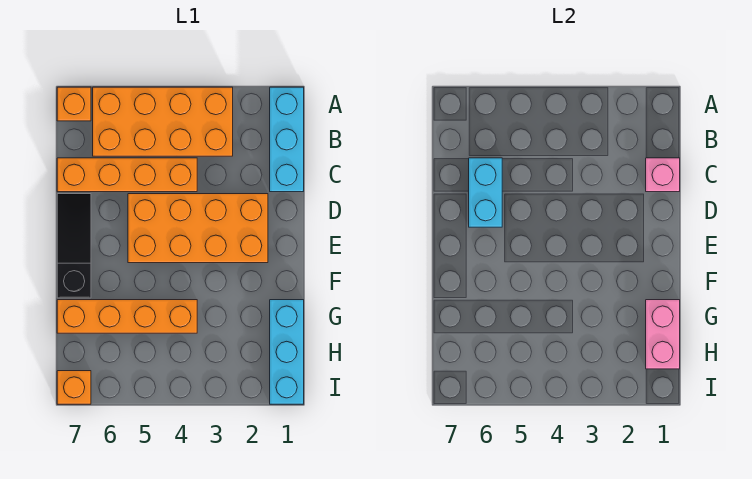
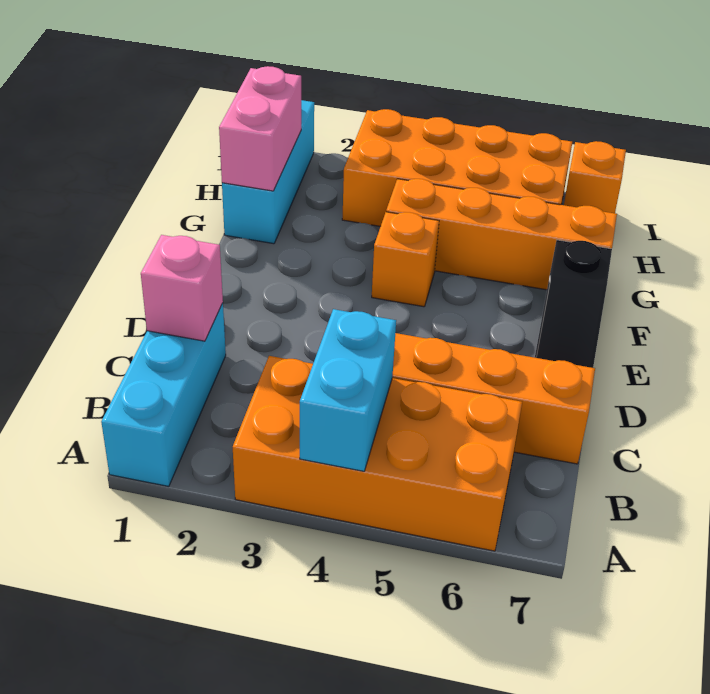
orange brick A7 level 1 -> orange brick F4 level 1
cyan brick C6:D6 level 2 -> cyan brick A4:B4 level 2
orange brick D2:E5 level 1 -> orange brick H3:I6 level 1

